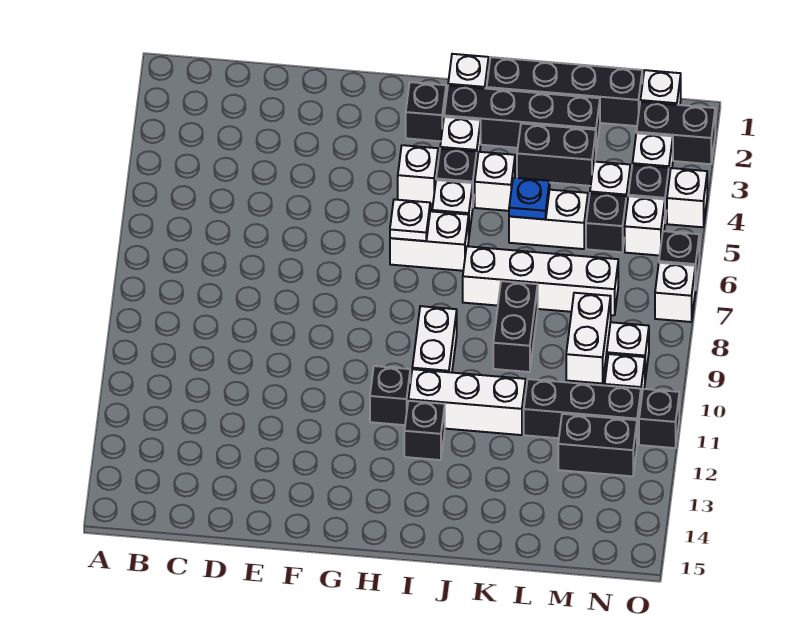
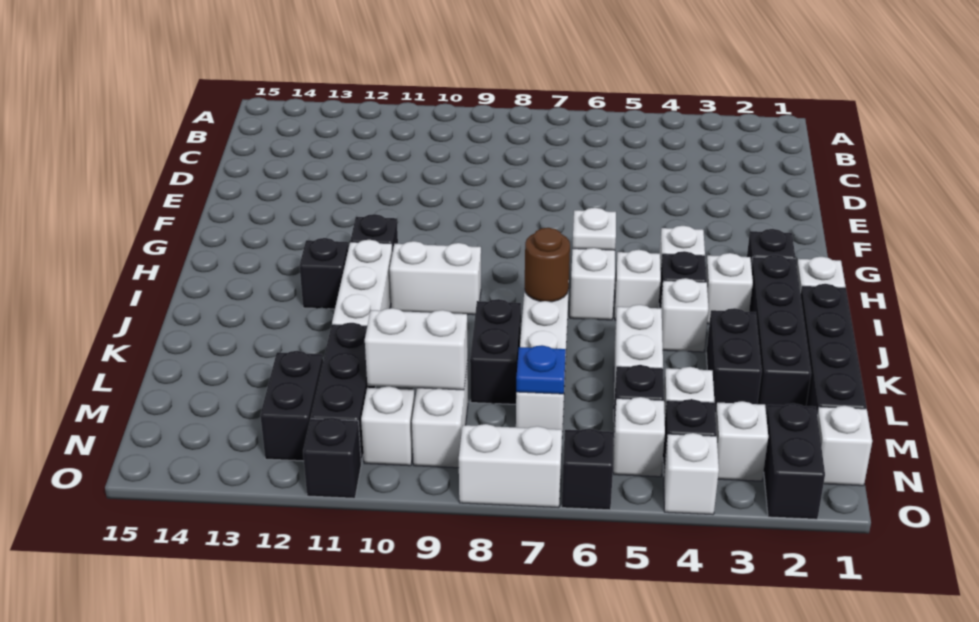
none -> brown round brick J7 level 2
blue plate K5 level 2 -> blue plate M7 level 2
black brick K8:K9 level 1 -> black brick K8:L8 level 1
white brick O7 level 1 -> white brick O7:O8 level 1

